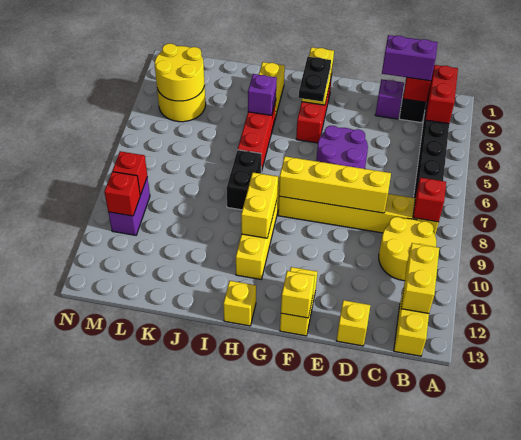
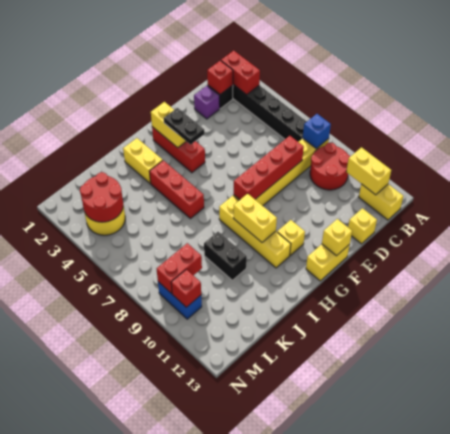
red brick B8 level 2 -> blue brick B8 level 2
yellow round brick B9:C10 level 1 -> red round brick B9:C10 level 1
purple brick C2:D2 level 3 -> none
yellow brick D8:G8 level 2 -> red brick D8:G8 level 2
purple round brick E5:F6 level 1 -> none
yellow brick F12:F13 level 1 -> yellow brick F13:G13 level 1
yellow brick H13 level 1 -> yellow brick G11 level 1
purple brick I4 level 2 -> none
black brick I7:I8 level 1 -> black brick J9:J10 level 1
yellow round brick L3:M4 level 2 -> red round brick L3:M4 level 2
purple brick M9:M10 level 1 -> blue brick M9:M10 level 1
red brick M9 level 2 -> red brick L9:M9 level 2

